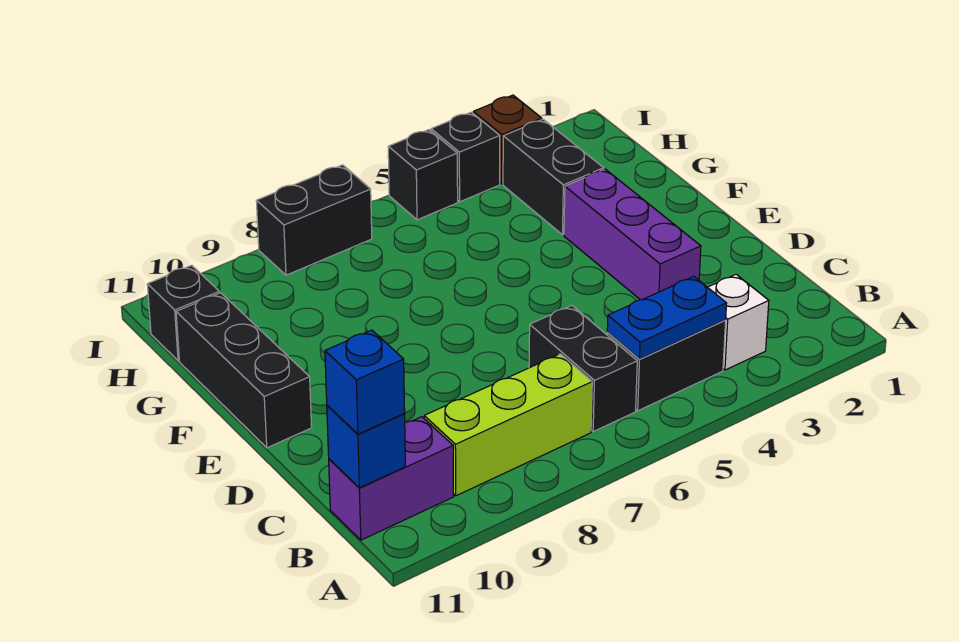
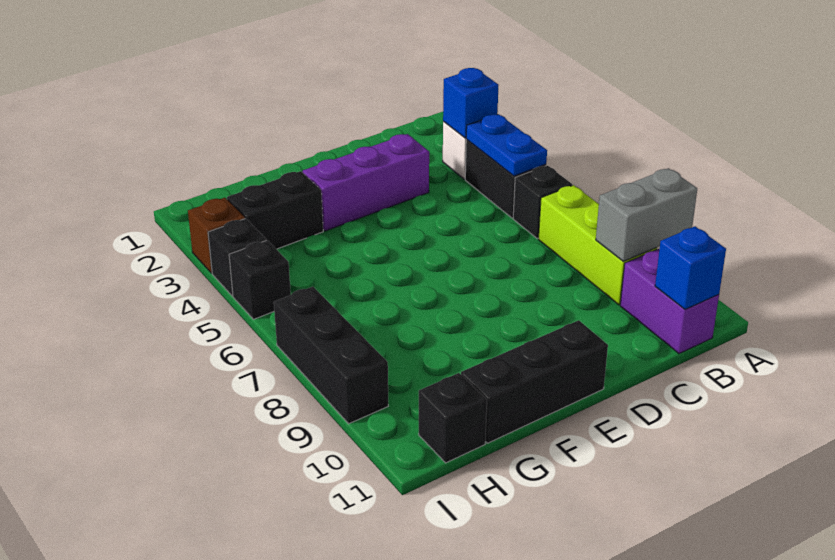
none -> grey brick A9:B9 level 2
black brick B6:C6 level 1 -> black brick B6 level 1
blue brick B11 level 3 -> blue brick B3 level 2
black brick I7:I8 level 1 -> black brick I7:I9 level 1

